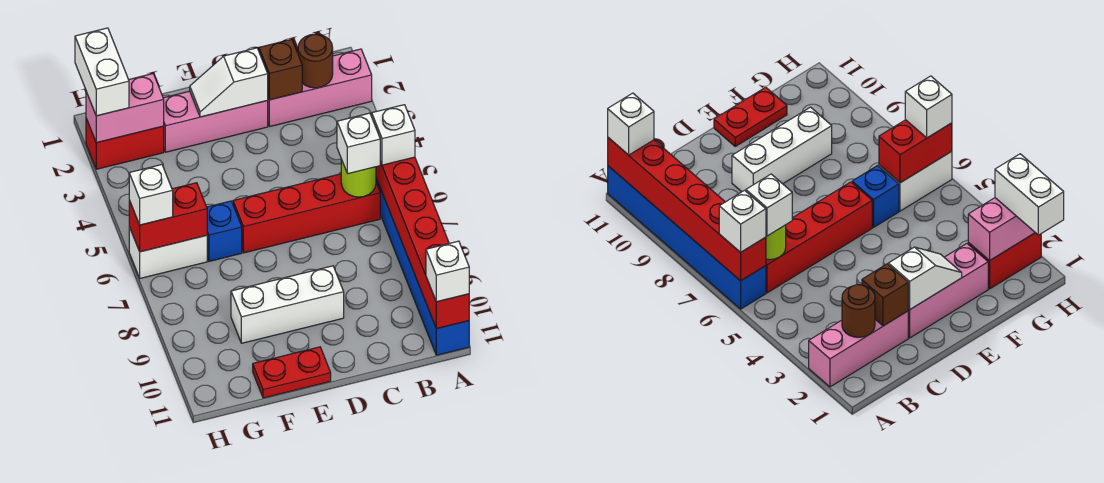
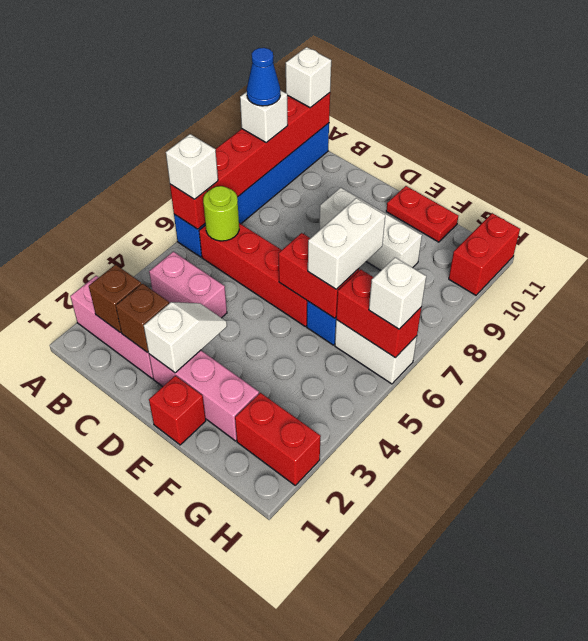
none -> blue cone A9 level 4
brown round brick B2 level 2 -> brown brick B2 level 2
white brick B6 level 3 -> white brick A9 level 3
white slope D2:E2 level 2 top D -> white slope D2:D3 level 2 top 2
none -> red brick E1 level 1
none -> red brick E6:F6 level 2
pink brick G2:H2 level 2 -> pink brick B4:C4 level 1
white brick H1:H2 level 3 -> white brick F6:F7 level 3
none -> red brick H10:H11 level 1

